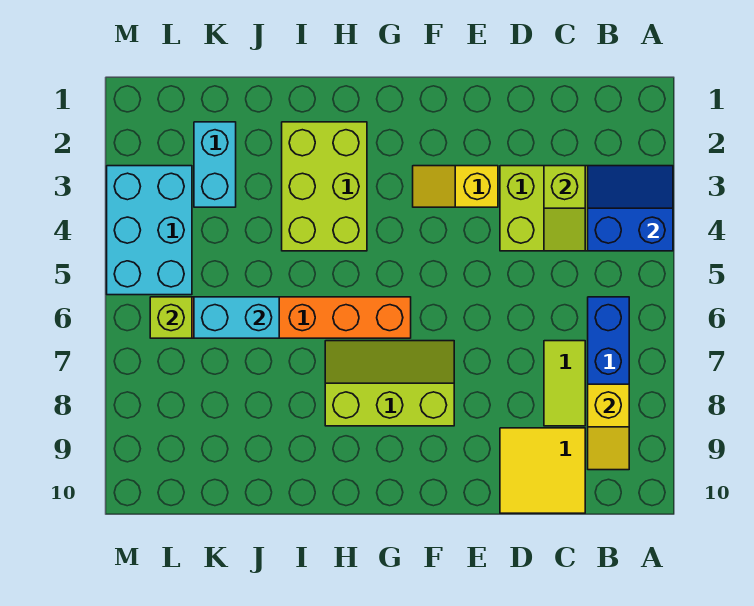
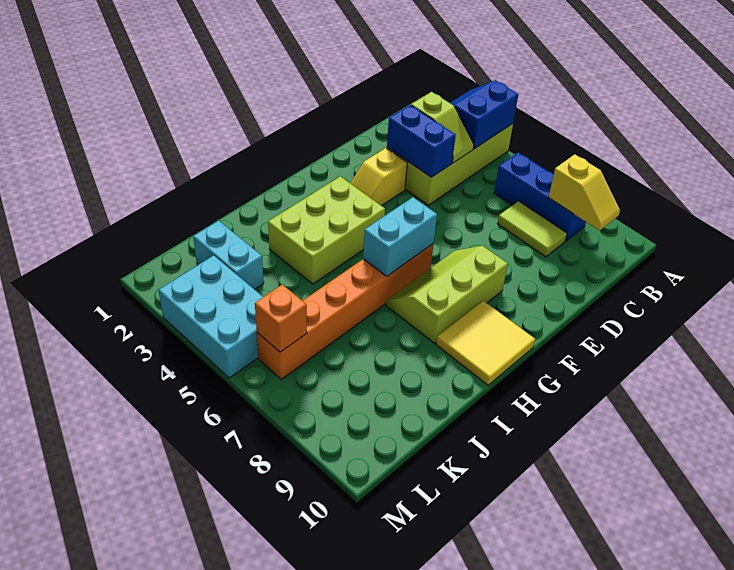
yellow tile C9:D10 level 1 -> yellow tile G9:H10 level 1
none -> blue brick D3:D4 level 2
lime brick H2:I4 level 1 -> lime brick G3:I4 level 1
cyan brick J6:K6 level 2 -> cyan brick G6:H6 level 2
lime brick L6 level 2 -> orange brick L6 level 2

